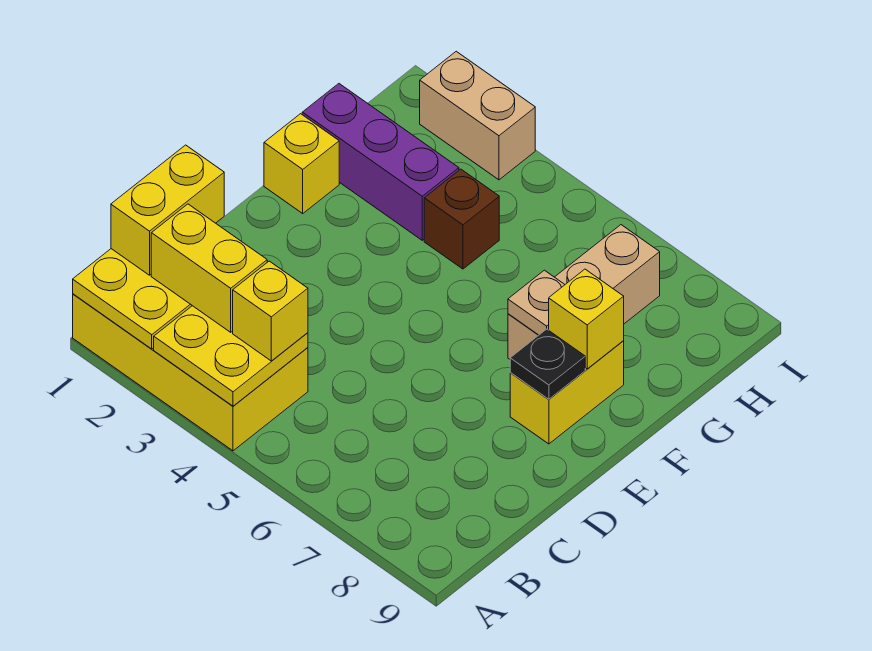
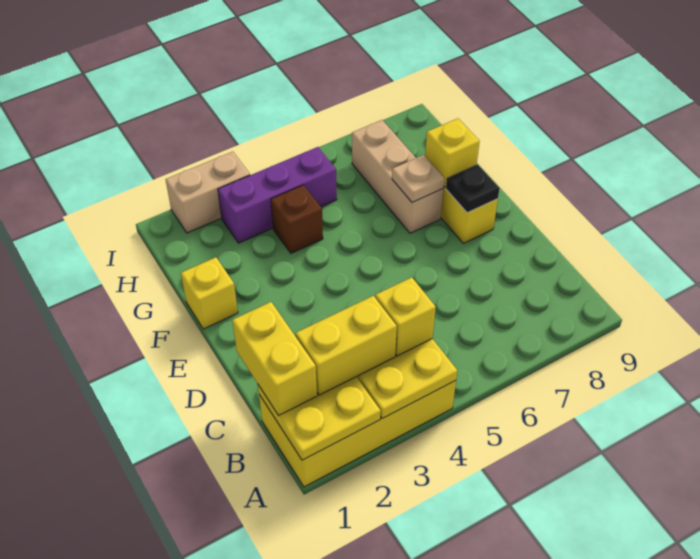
purple brick G1:G3 level 1 -> purple brick H3:H5 level 1

